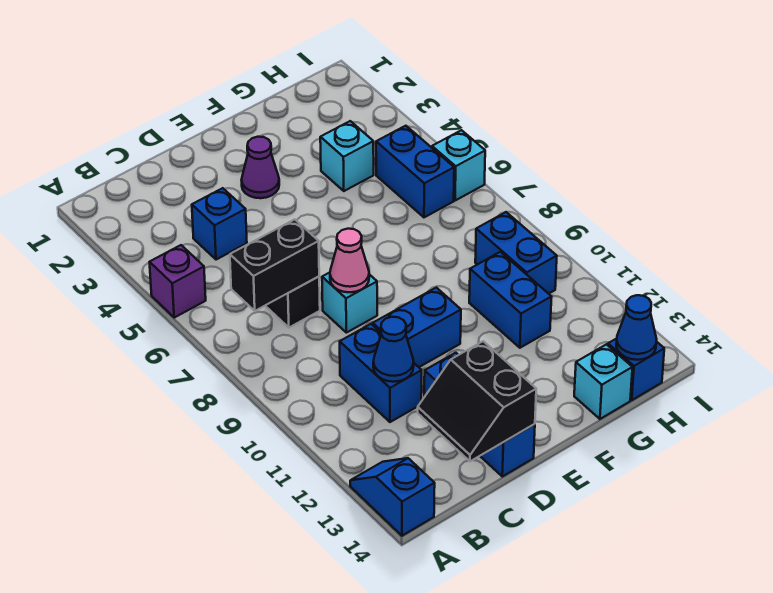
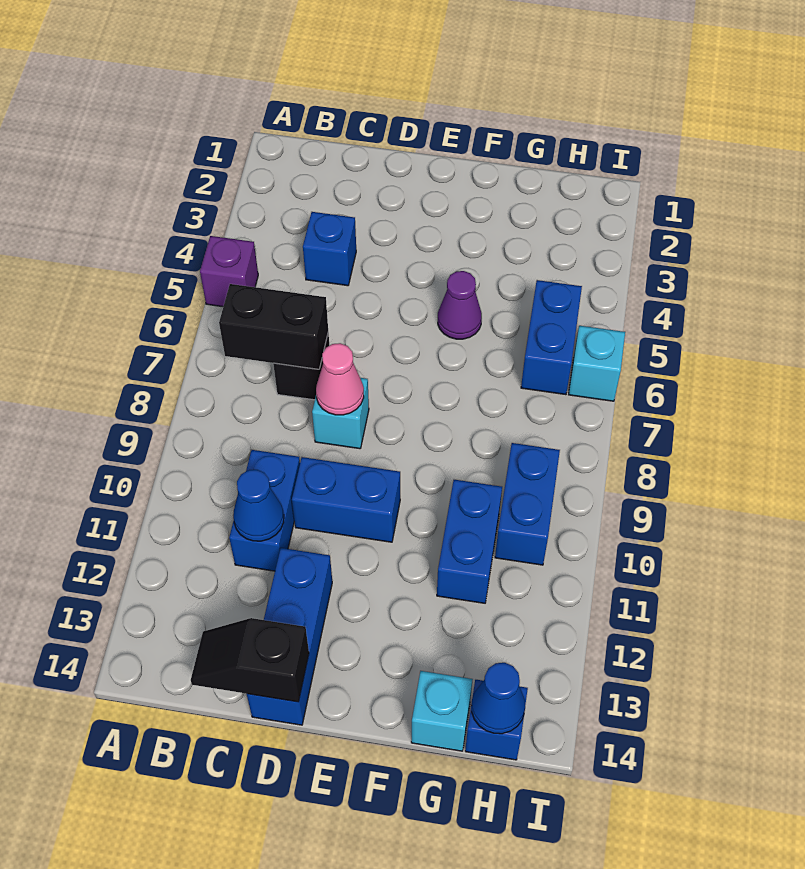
blue slope A13:A14 level 1 top 14 -> none
black slope C13:D14 level 2 top D -> black slope C14:D14 level 2 top D
purple cone E3 level 1 -> purple cone F5 level 1
cyan brick G4 level 1 -> none

